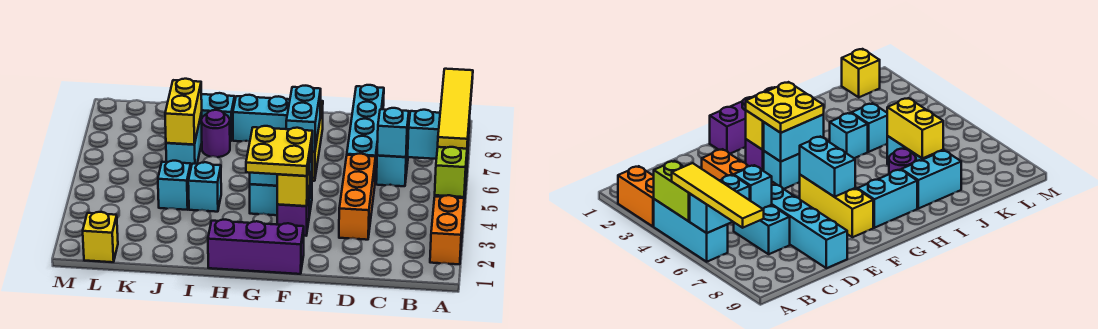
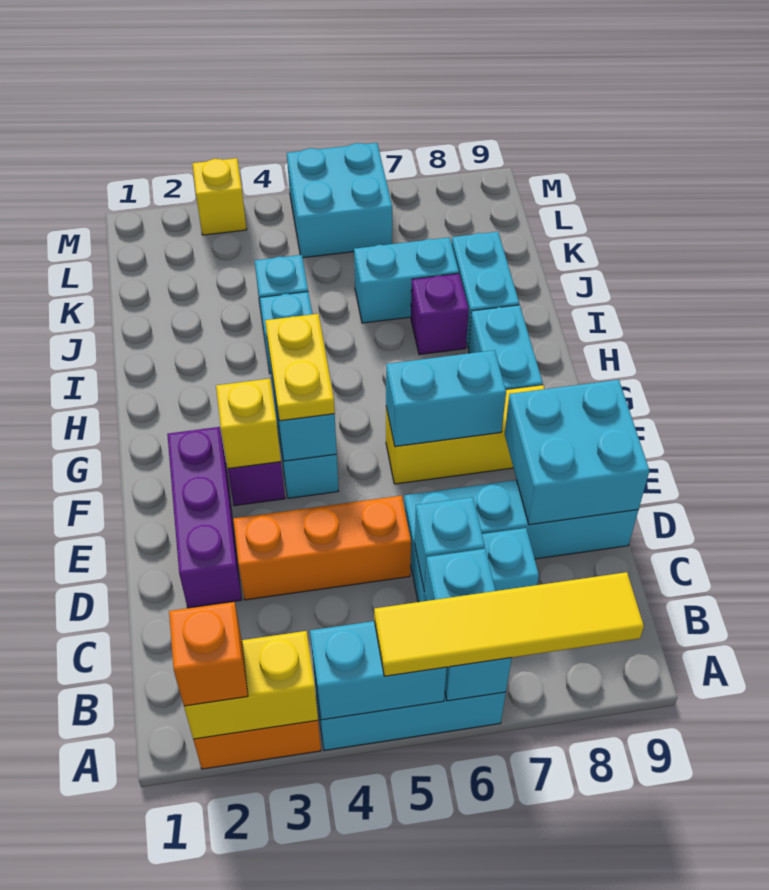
none -> orange brick A2 level 3
lime brick A4:A5 level 2 -> cyan brick A4:A5 level 2
none -> cyan brick D8:E9 level 2
purple brick F1:H1 level 1 -> purple brick D2:F2 level 1
yellow plate F3:G4 level 3 -> yellow plate F4:G4 level 3
purple round brick I7 level 1 -> purple brick I7 level 1
yellow brick J6:J7 level 2 -> yellow brick A2:A3 level 2
yellow brick L1 level 1 -> yellow brick M3 level 1
none -> cyan brick L5:M6 level 1

